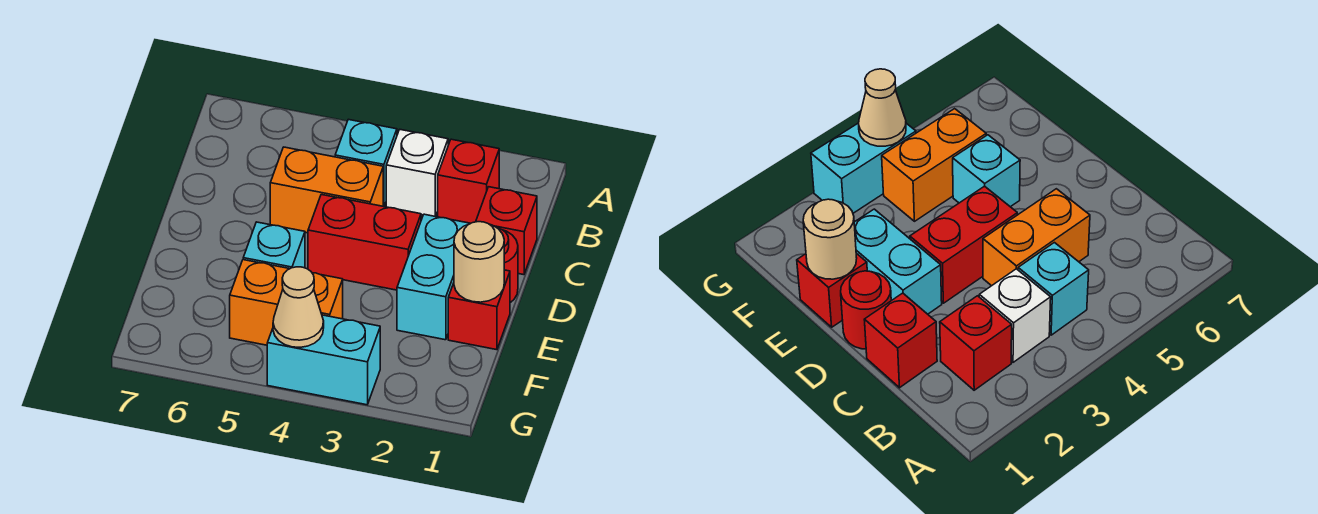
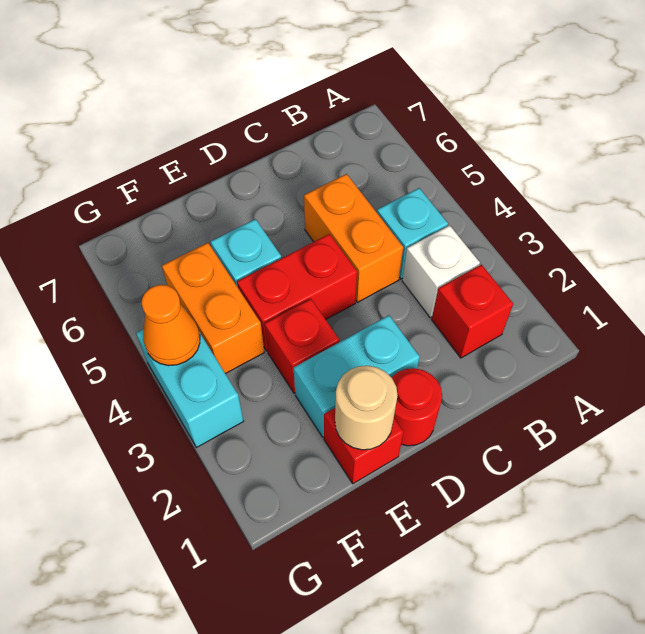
red brick C1 level 1 -> red brick E3 level 1
red brick D3:D4 level 1 -> red brick D4:E4 level 1
tan cone G4 level 2 -> orange cone G4 level 2

